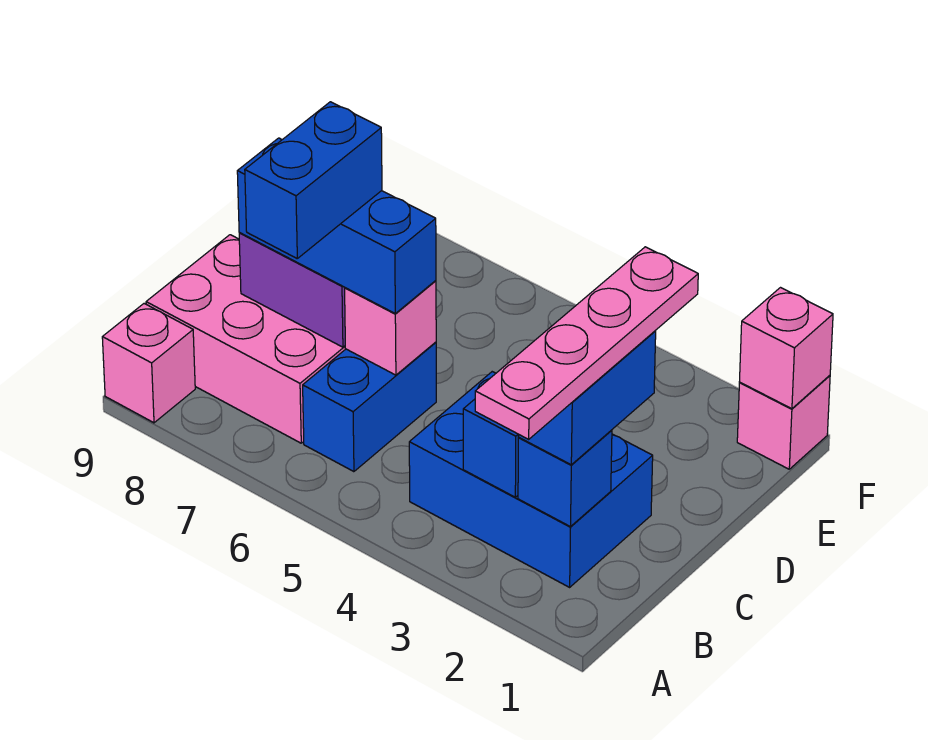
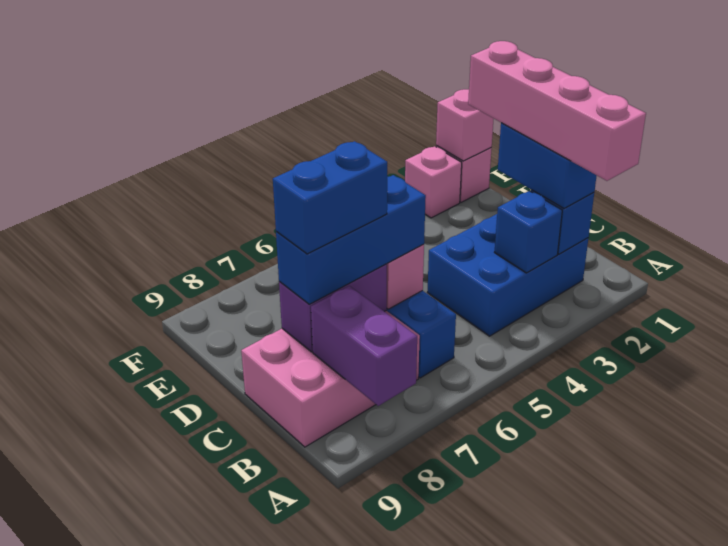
pink plate A2:D2 level 4 -> pink brick A2:D2 level 4
none -> purple brick A8:B8 level 2
pink brick A9 level 1 -> pink brick F2 level 1
blue brick B7:C7 level 4 -> blue brick C7:C8 level 4

